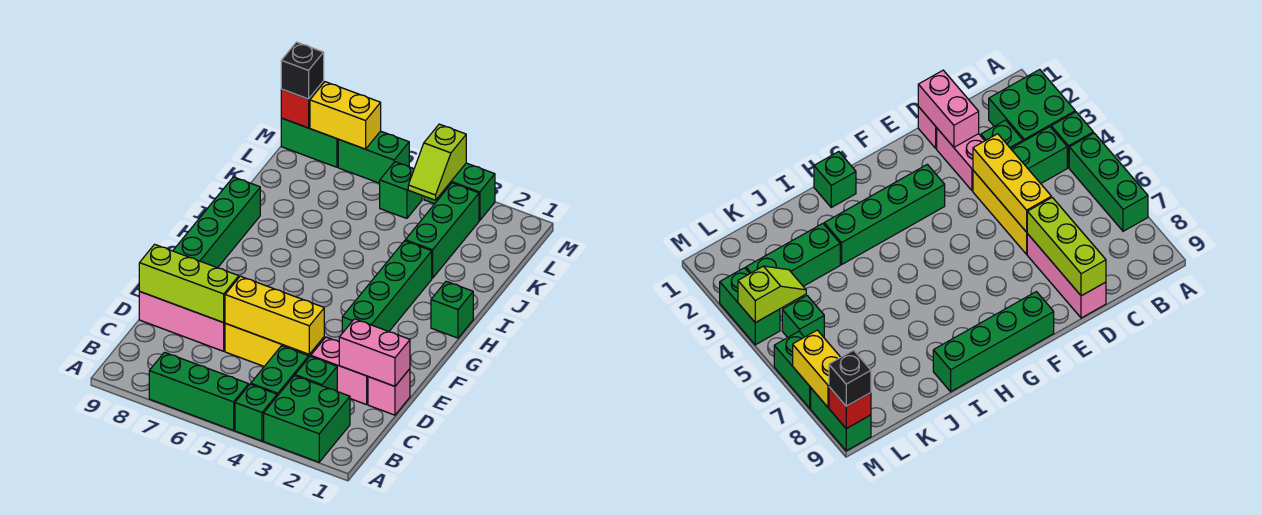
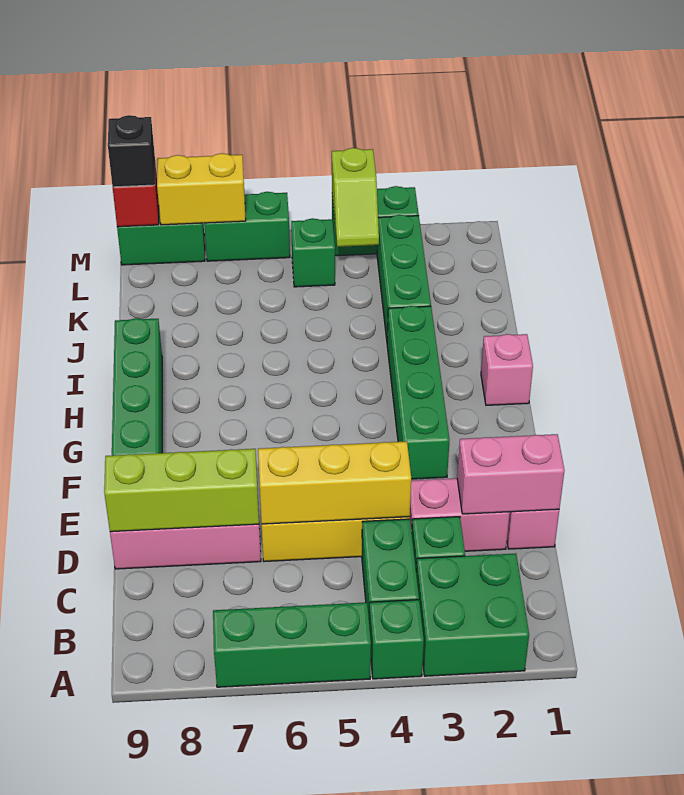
green brick H1 level 1 -> pink brick H1 level 1

